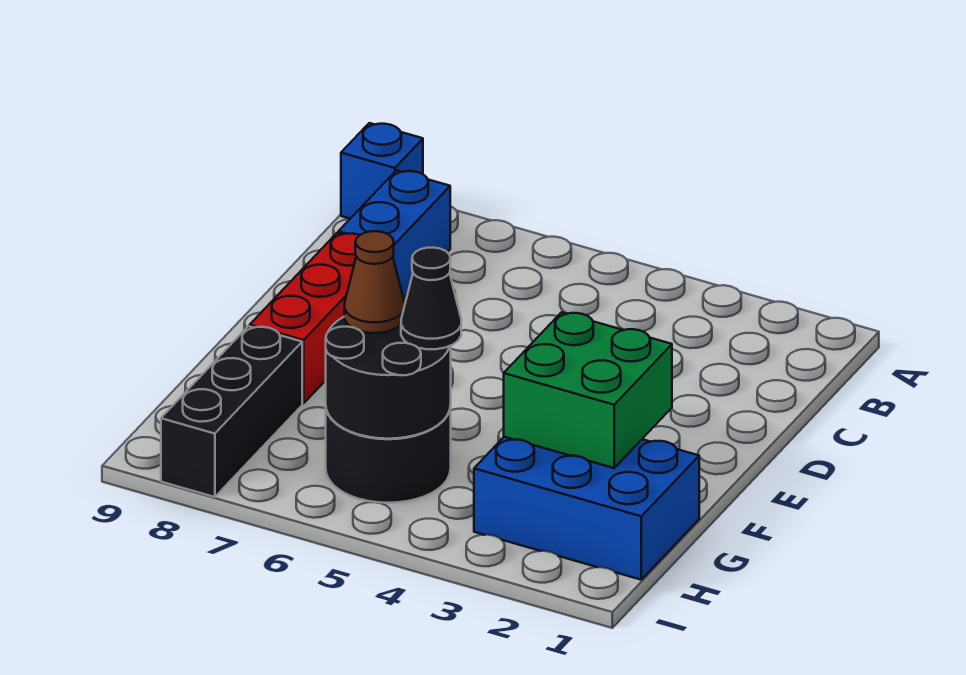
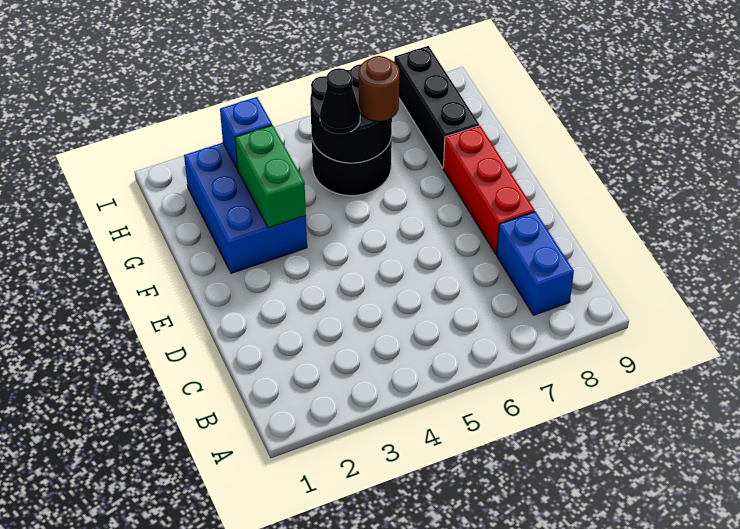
blue brick A9 level 1 -> blue brick H3 level 2
green brick F2:G3 level 2 -> green brick F3:G3 level 2
blue brick G1:H3 level 1 -> blue brick F2:H3 level 1
brown cone G6 level 3 -> brown round brick G6 level 3

